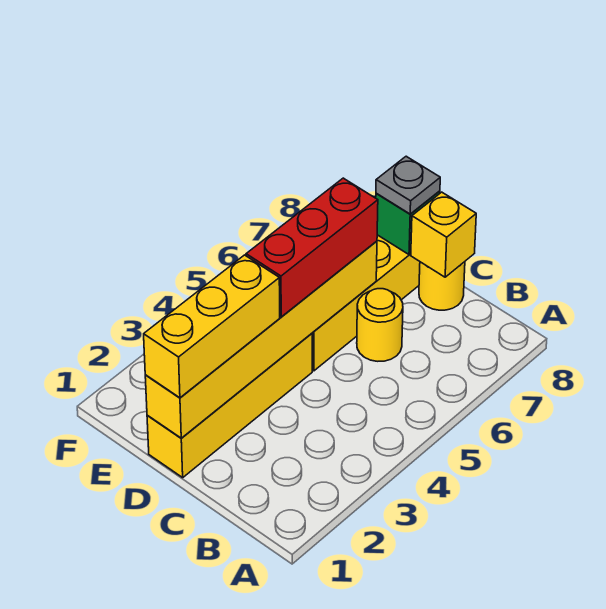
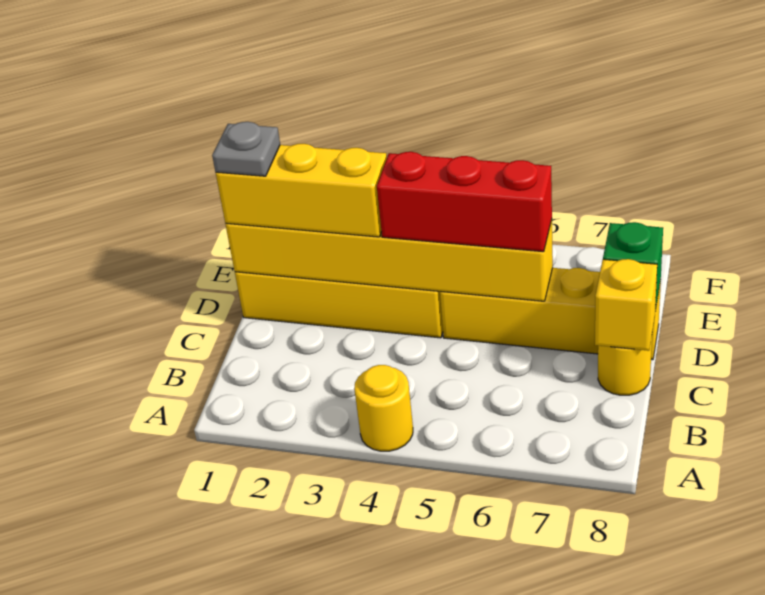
yellow round brick C6 level 1 -> yellow round brick A4 level 1
grey plate D8 level 3 -> grey plate D1 level 4

